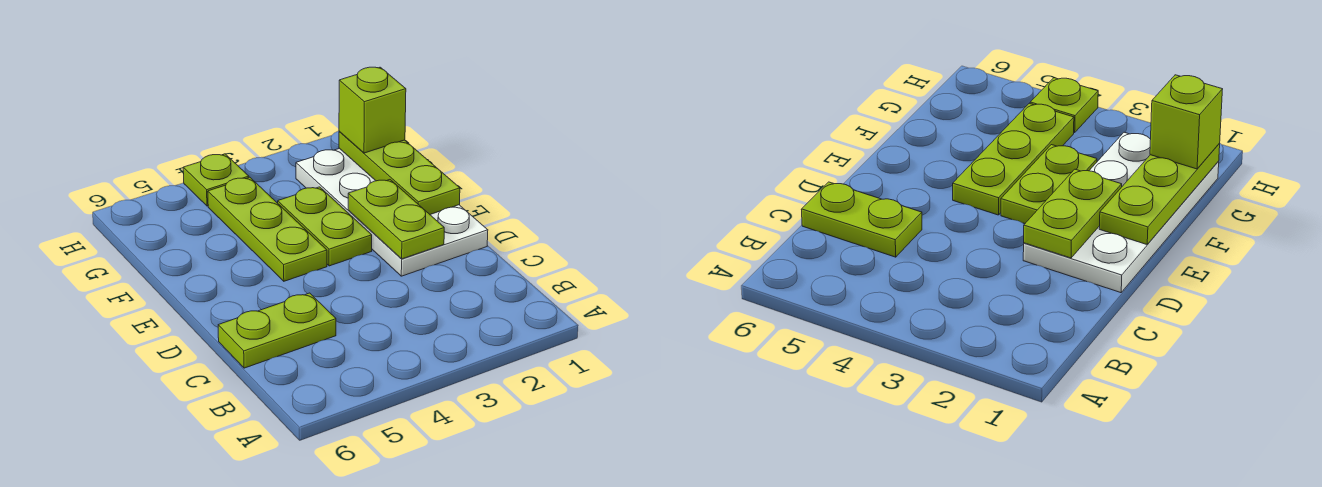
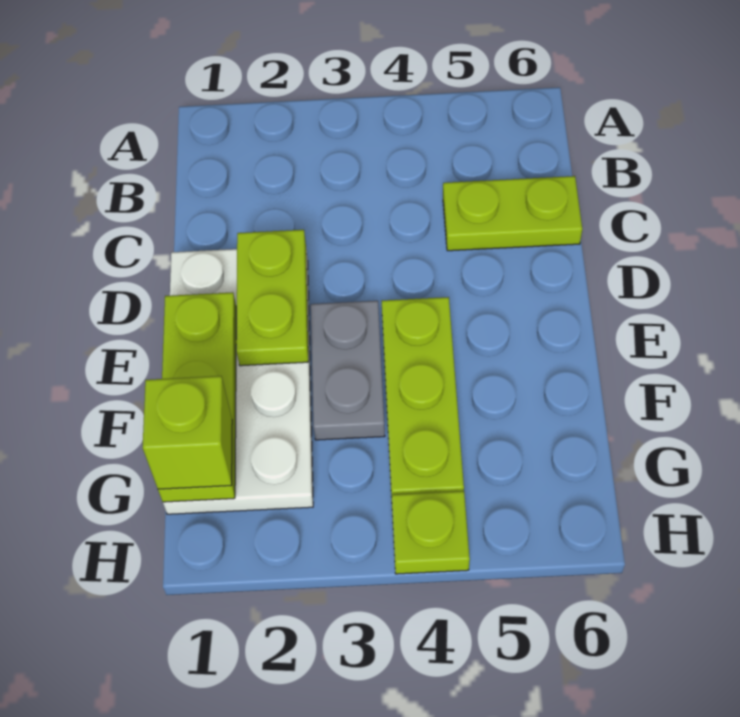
lime plate E3:F3 level 1 -> grey plate E3:F3 level 1

